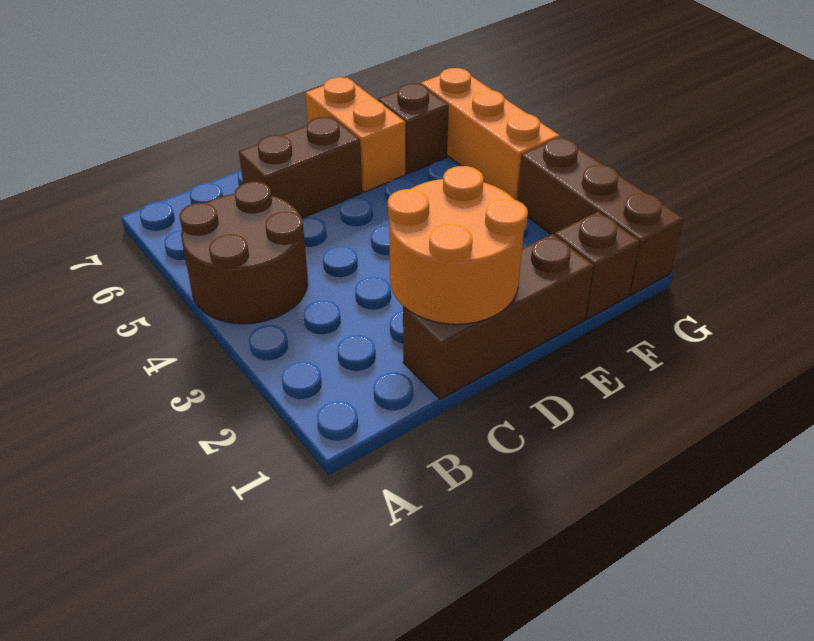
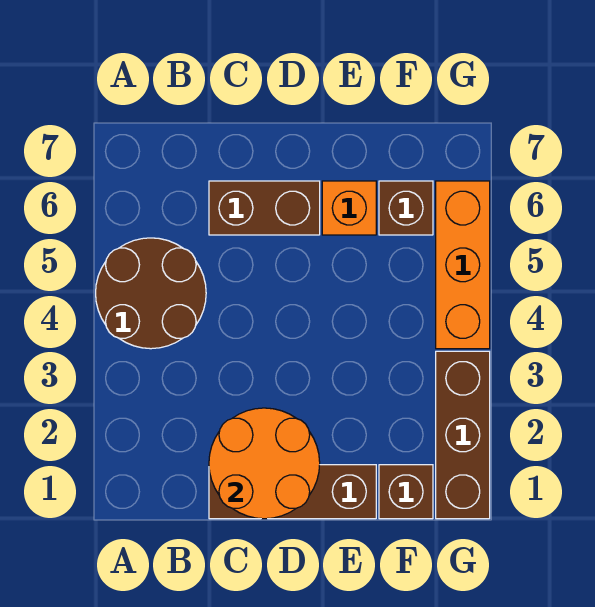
orange brick E6:E7 level 1 -> orange brick E6 level 1

